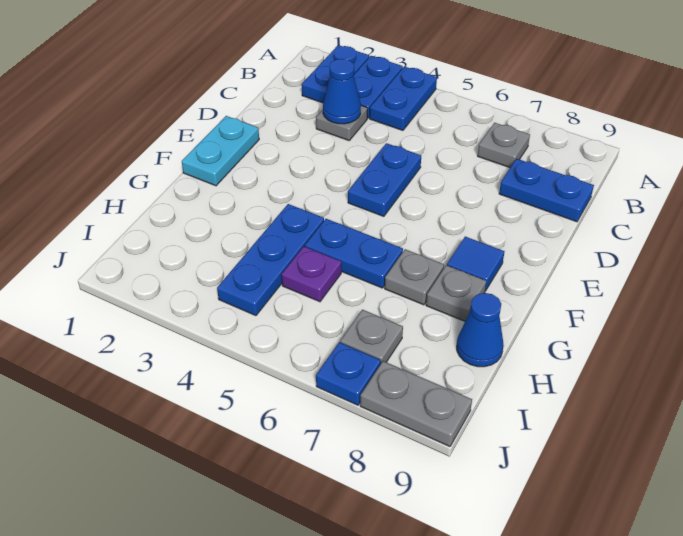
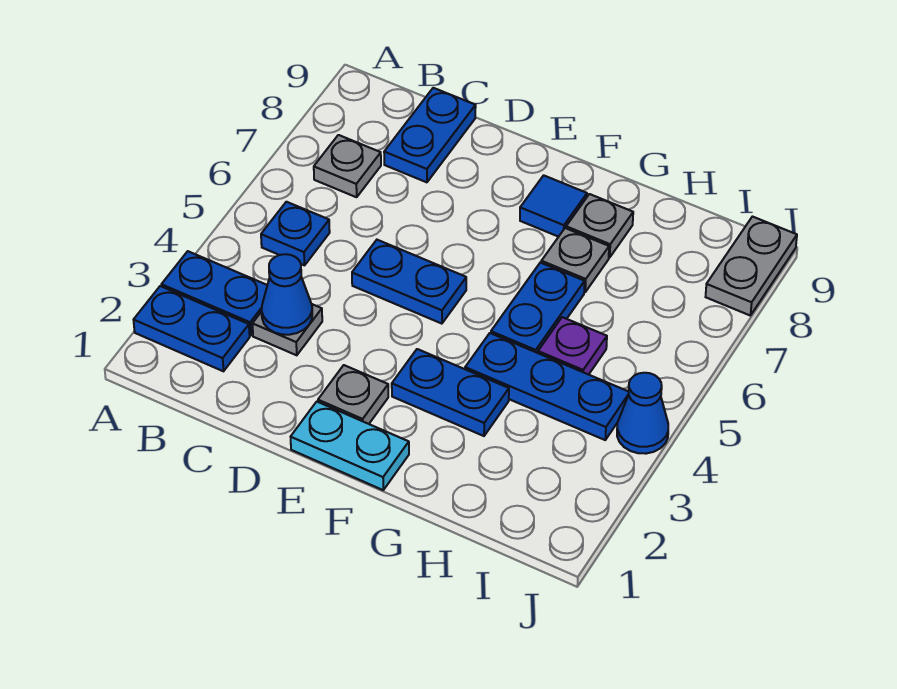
blue plate A4:B4 level 1 -> blue plate F3:G3 level 1
blue cone H9 level 1 -> blue cone J4 level 1
grey plate I7 level 1 -> grey plate E2 level 1
blue plate J7 level 1 -> blue plate B5 level 1

